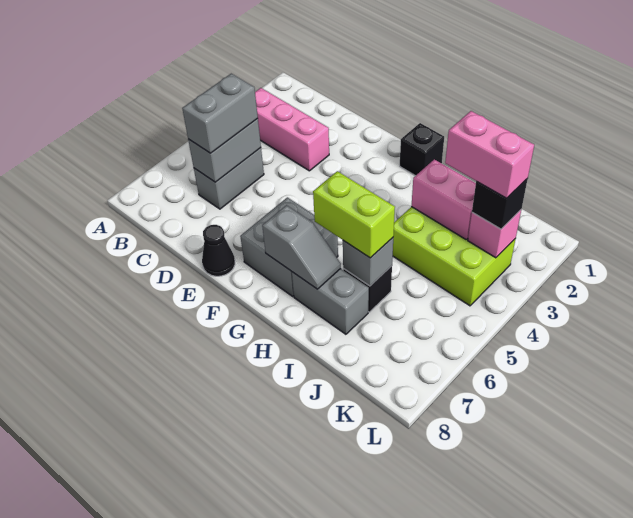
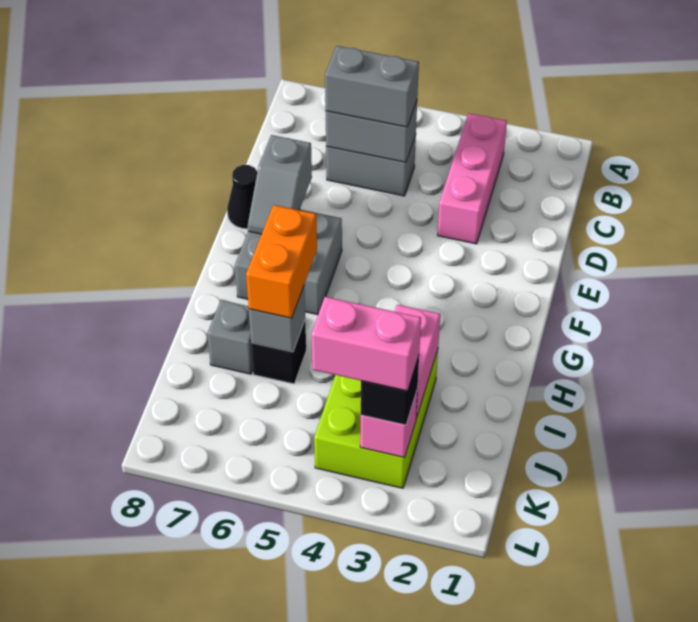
black brick G1 level 1 -> none
grey slope G7:H7 level 2 top G -> grey slope E7:F7 level 2 top E
lime brick H6:I6 level 3 -> orange brick H6:I6 level 3
grey brick H7:I7 level 1 -> grey brick I7 level 1
pink brick J3:K3 level 4 -> pink brick K3:K4 level 4

